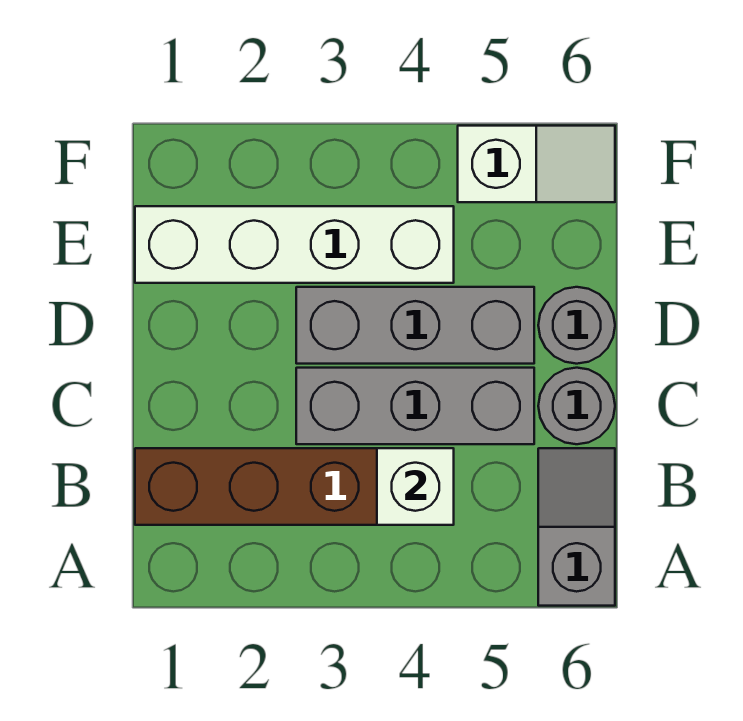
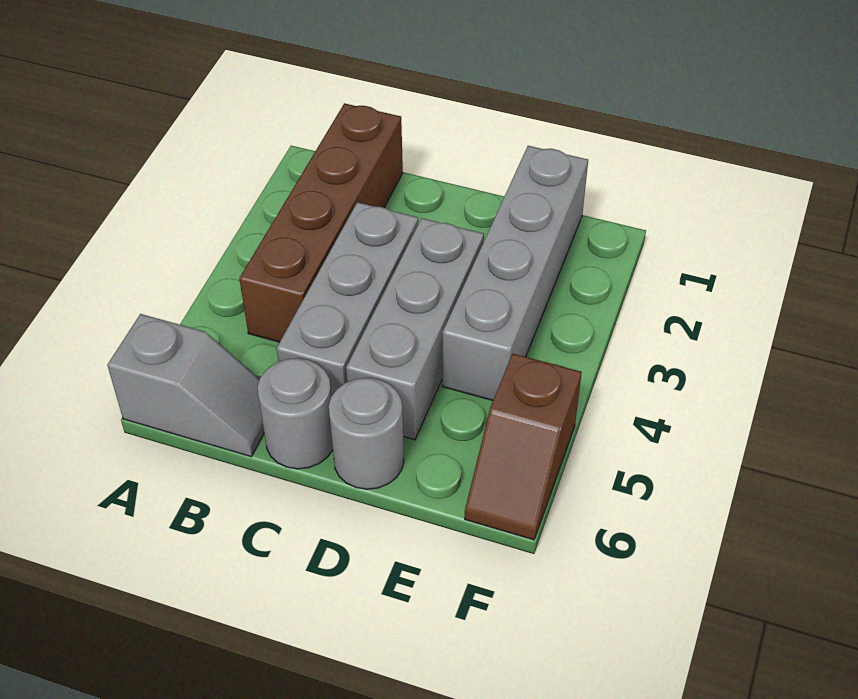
white brick B4 level 2 -> none
white brick E1:E4 level 1 -> grey brick E1:E4 level 1
white slope F5:F6 level 1 top 5 -> brown slope F5:F6 level 1 top 5

